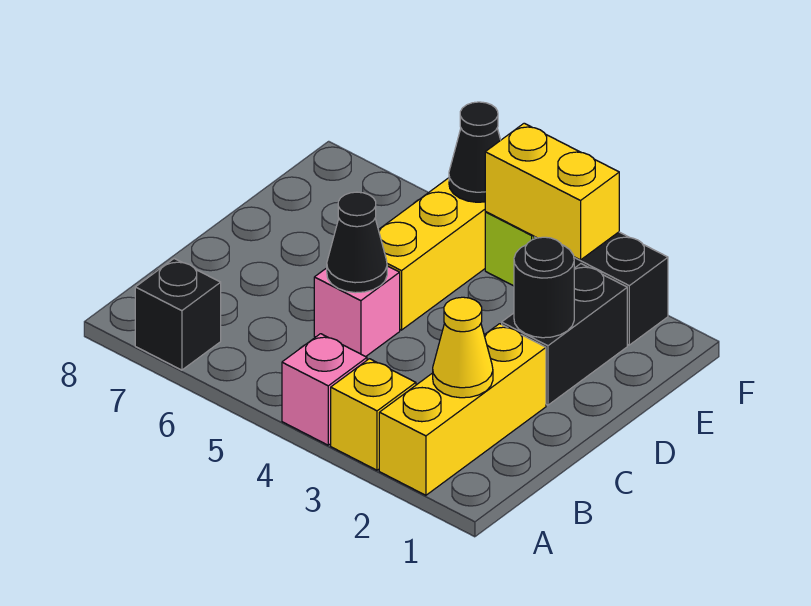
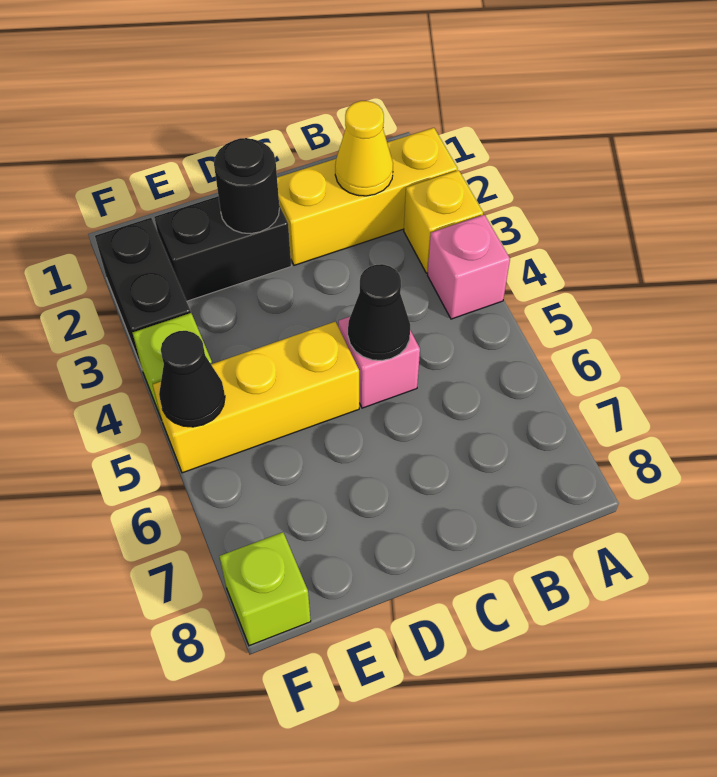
black brick A7 level 1 -> none
yellow brick F3:F4 level 2 -> none
none -> lime brick F8 level 1

